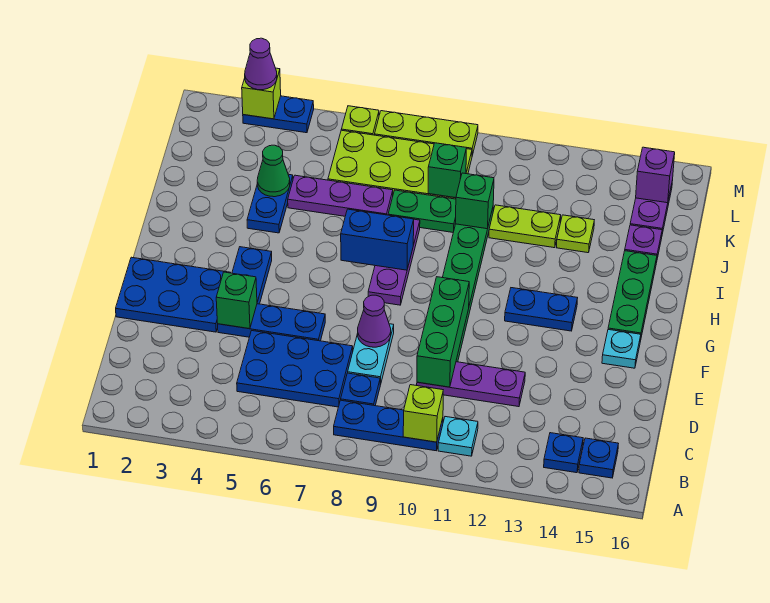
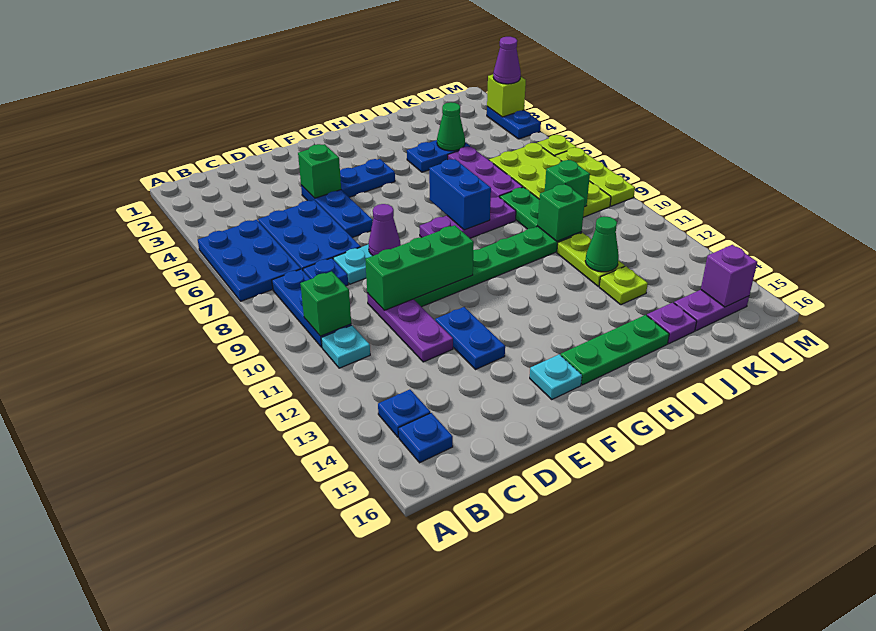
lime brick B10 level 2 -> green brick B10 level 2
blue plate E1:F3 level 1 -> blue plate A5:B7 level 1
blue plate G12:G13 level 1 -> blue plate E12:E13 level 1
none -> green cone J12 level 2

